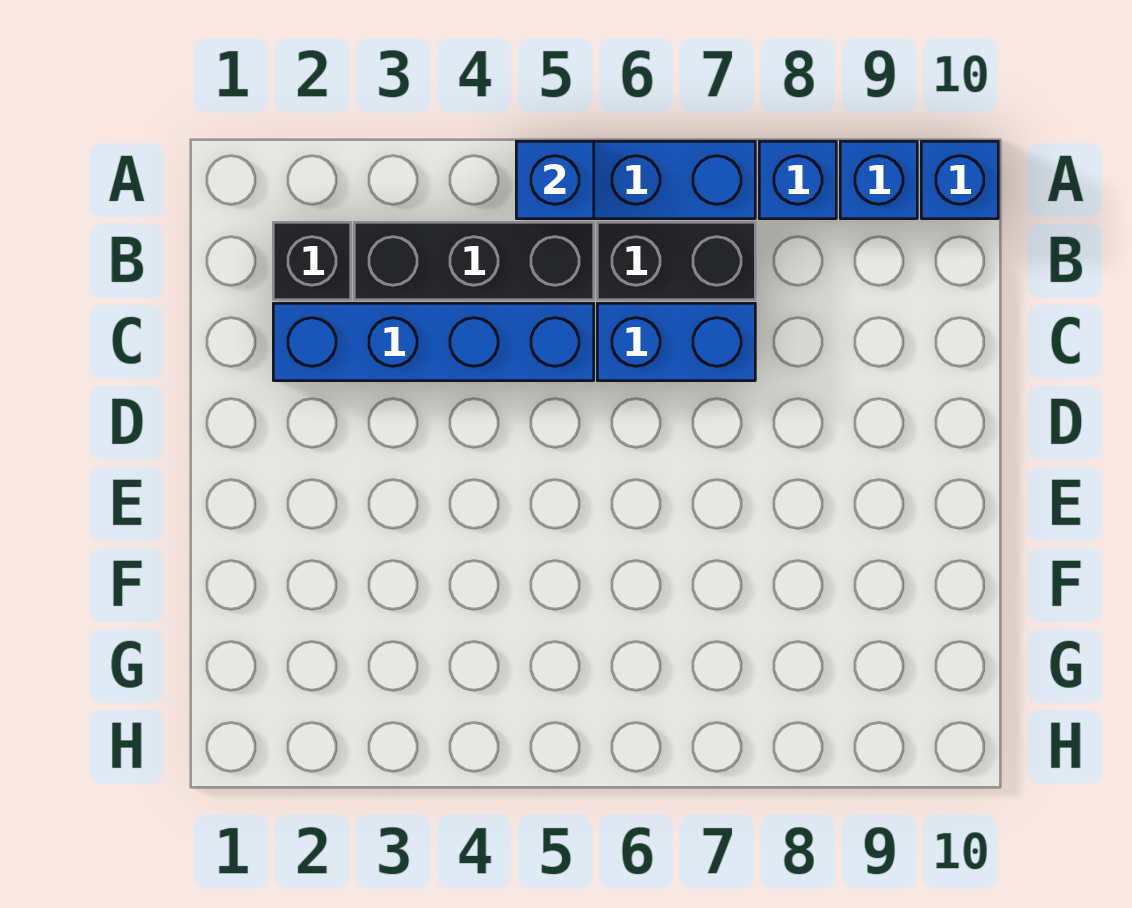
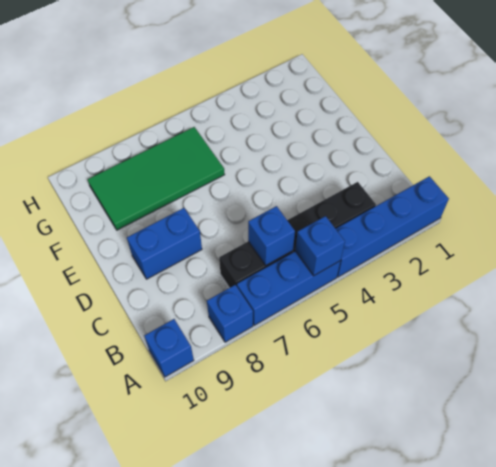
blue brick A9 level 1 -> blue brick B6 level 2
black brick B2 level 1 -> none
blue brick C2:C5 level 1 -> blue brick A1:A4 level 1
blue brick C6:C7 level 1 -> blue brick D8:D9 level 1
none -> green tile F6:G9 level 1

